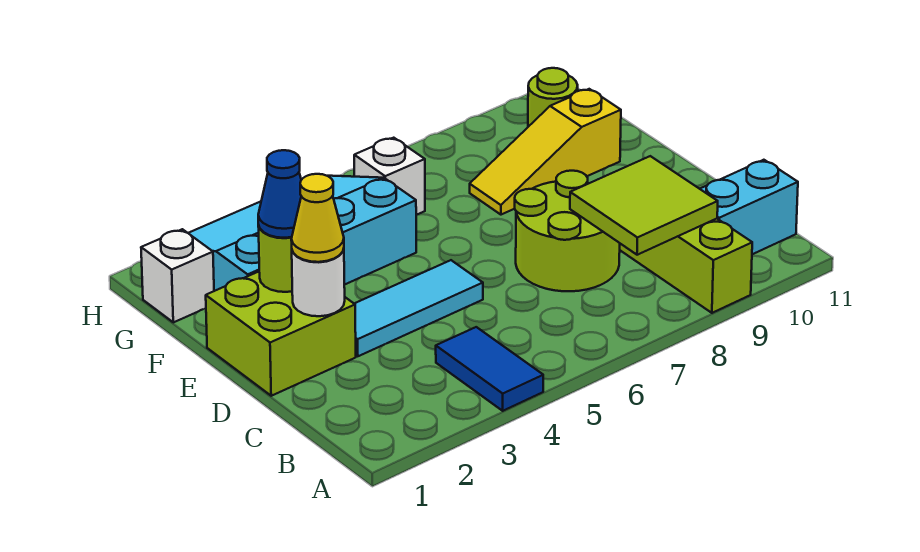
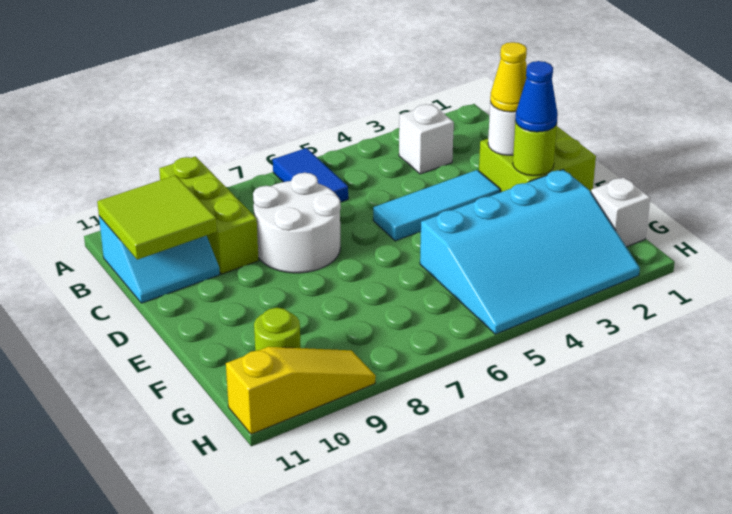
blue tile A4:B4 level 1 -> blue tile A6:B6 level 1
lime tile B8:C9 level 2 -> lime tile B10:C11 level 2
lime round brick C7:D8 level 1 -> white round brick C7:D8 level 1
yellow slope F8:F10 level 1 top 10 -> yellow slope H9:H11 level 1 top 11
white brick G6 level 1 -> white brick B3 level 1

